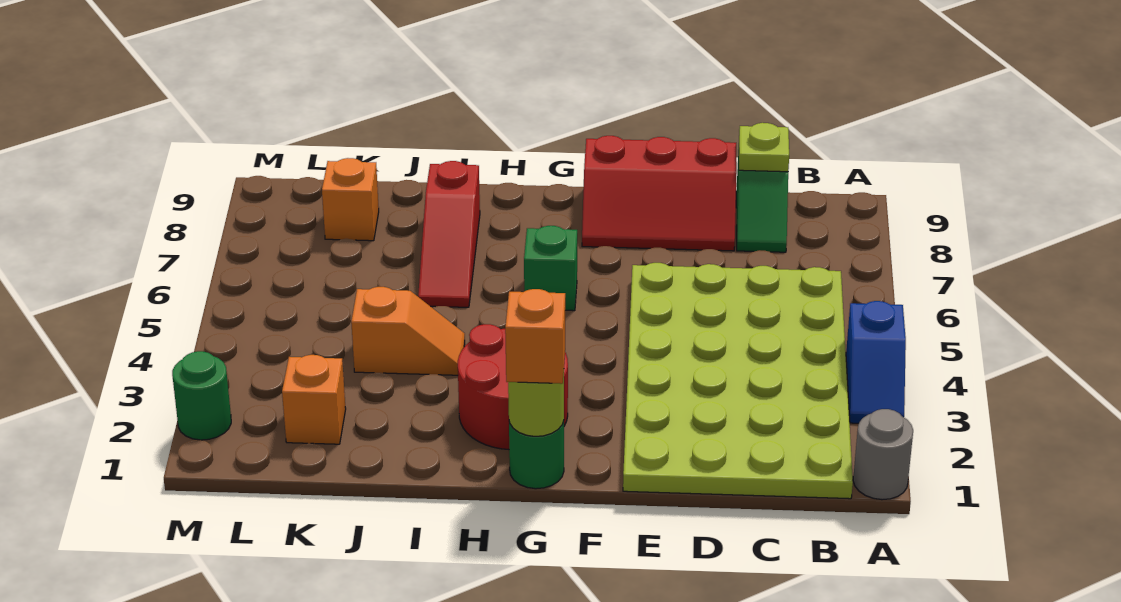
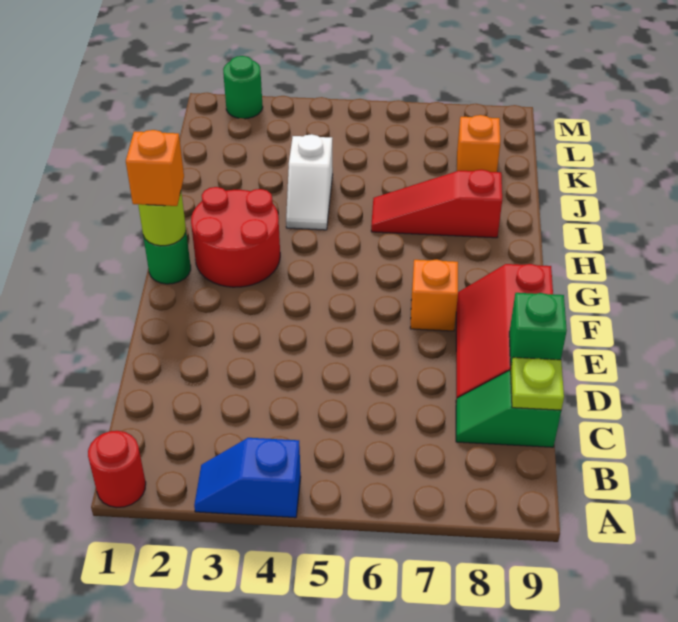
grey round brick A1 level 1 -> red round brick A1 level 1
lime plate B1:E6 level 1 -> none
green brick G6 level 1 -> green brick D9 level 2
orange slope I4:J4 level 1 top J -> white slope I4:J4 level 1 top J
orange brick K2 level 1 -> orange brick F7 level 1

